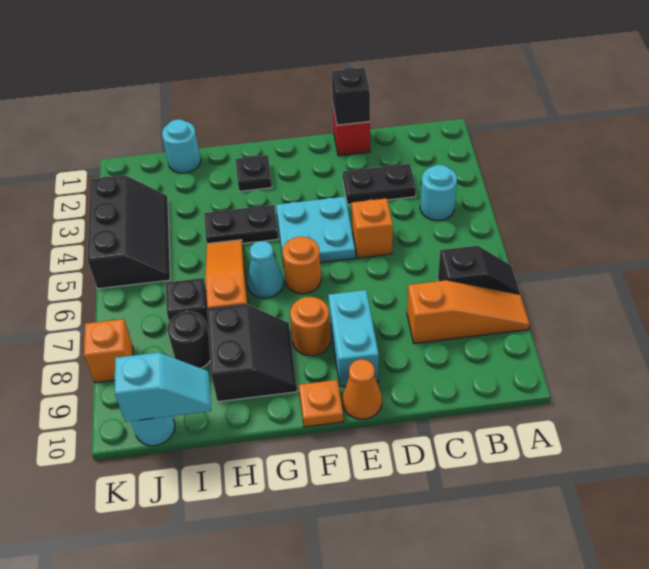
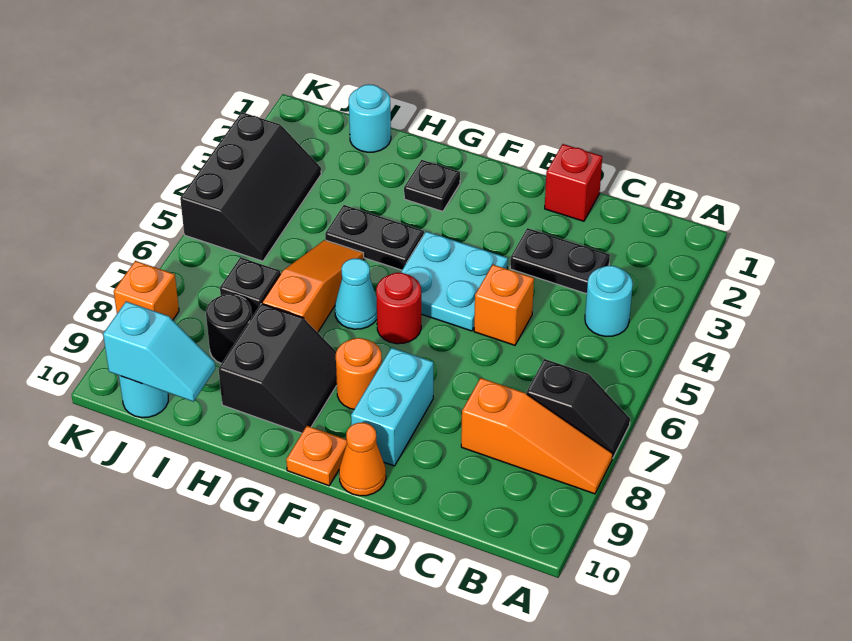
black brick D1 level 2 -> none
orange round brick F6 level 1 -> red round brick F6 level 1

